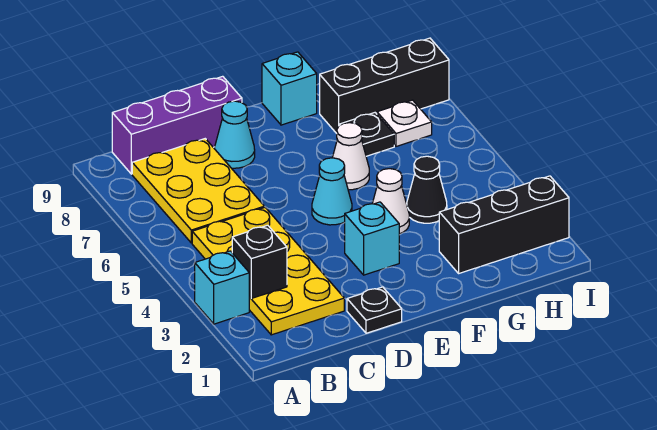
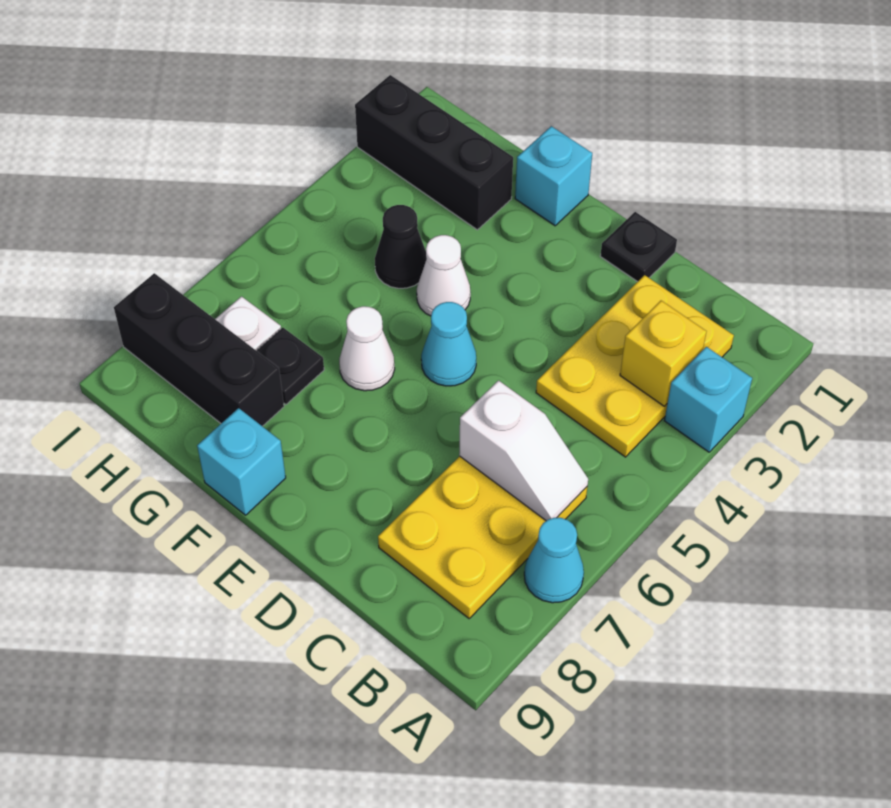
yellow plate B2:C5 level 1 -> yellow plate B2:C4 level 1
black brick B3 level 2 -> yellow brick B3 level 2
none -> white slope B6:C6 level 2 top C
purple brick B9:D9 level 1 -> none
cyan cone D8 level 1 -> cyan cone A7 level 1
cyan brick E3 level 1 -> cyan brick F1 level 1

